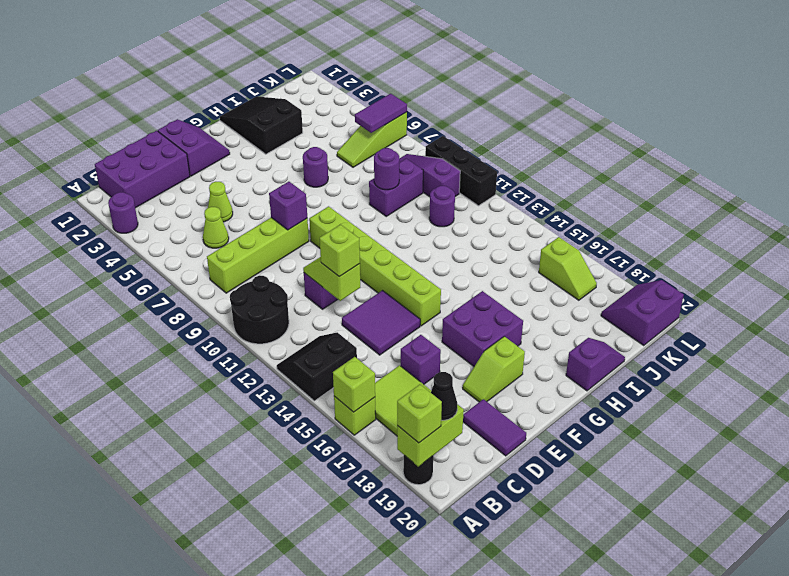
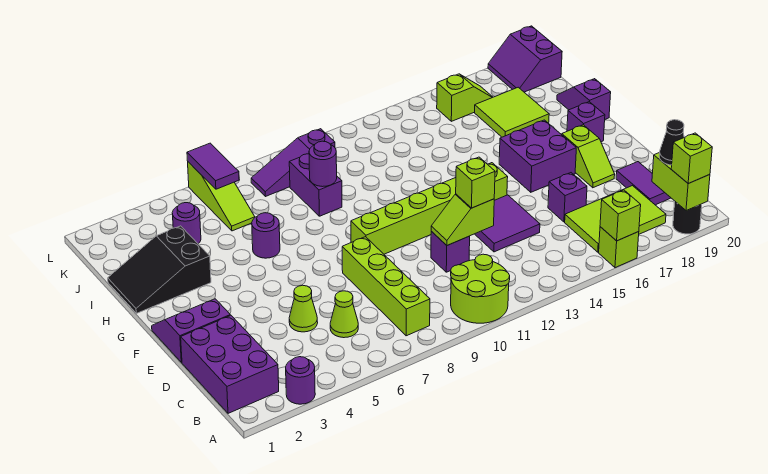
black round brick A10:B11 level 1 -> lime round brick A10:B11 level 1
black slope A13:B14 level 1 top 14 -> none
purple tile D19:D20 level 1 -> purple tile C19:D19 level 1
purple brick E8 level 2 -> purple brick G19 level 1
none -> lime tile I17:J18 level 1
purple round brick J11 level 1 -> purple round brick J4 level 1
black brick L9:L11 level 1 -> none

